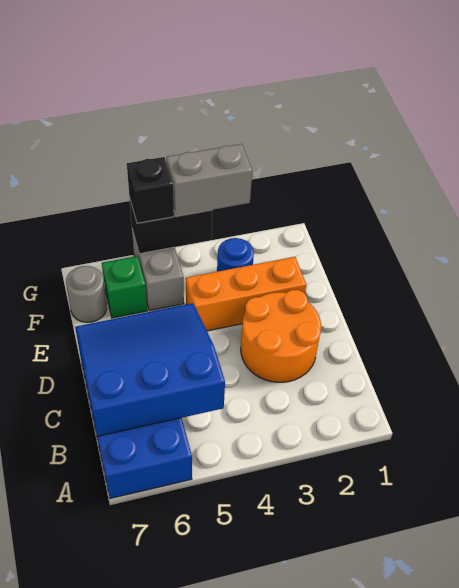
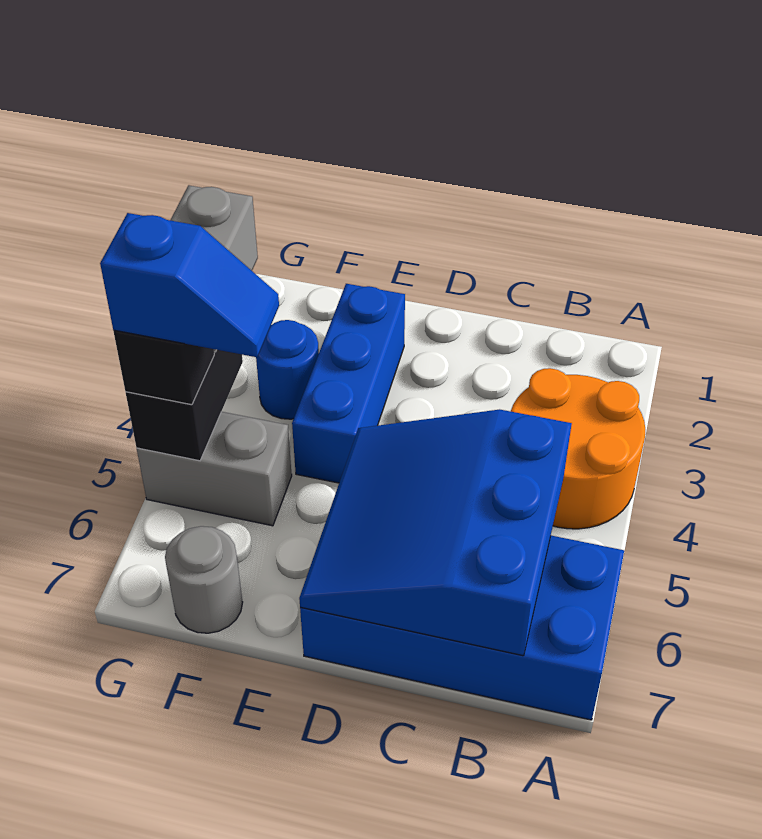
orange round brick C2:D3 level 1 -> orange round brick A3:B4 level 1
orange brick E2:E4 level 1 -> blue brick E2:E4 level 1
none -> blue slope F5:G5 level 4 top G
green brick F6 level 1 -> none

